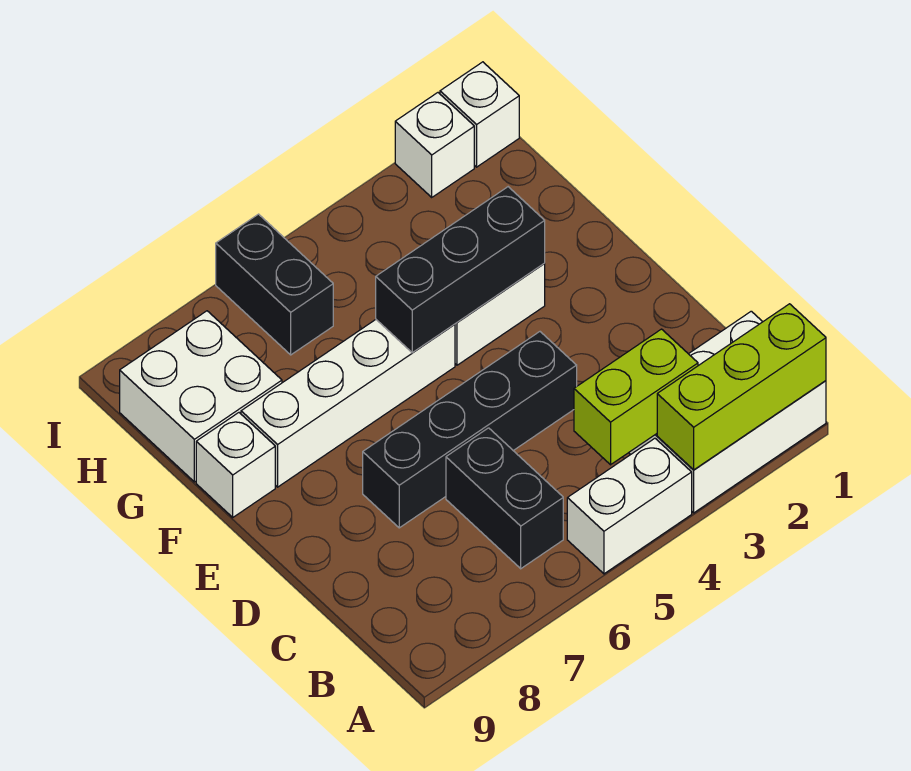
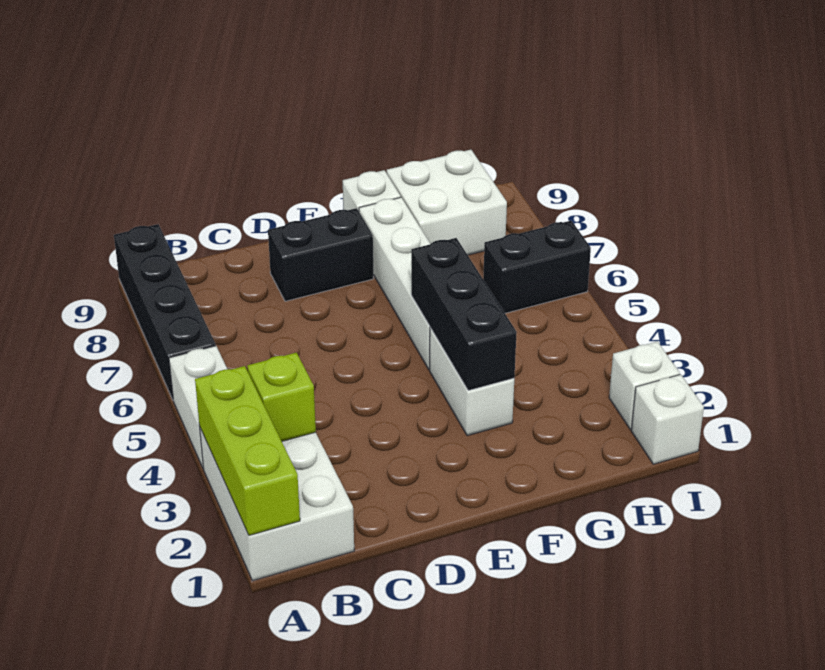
lime brick B3:B4 level 2 -> lime brick B3 level 2
black brick B6:C6 level 1 -> black brick D8:E8 level 1
black brick D4:D7 level 1 -> black brick A6:A9 level 1

